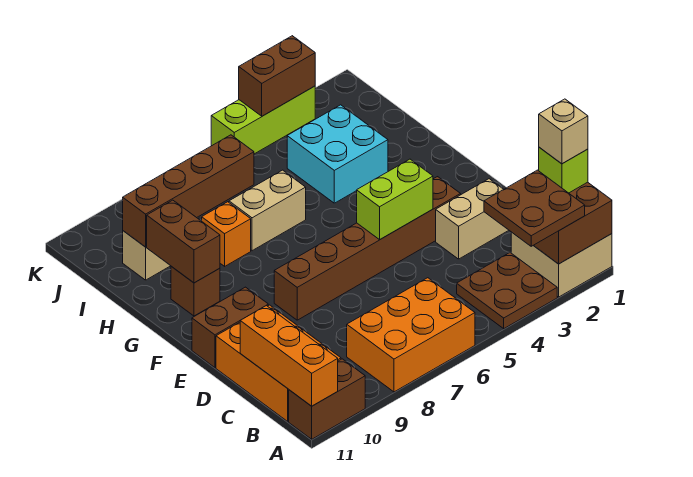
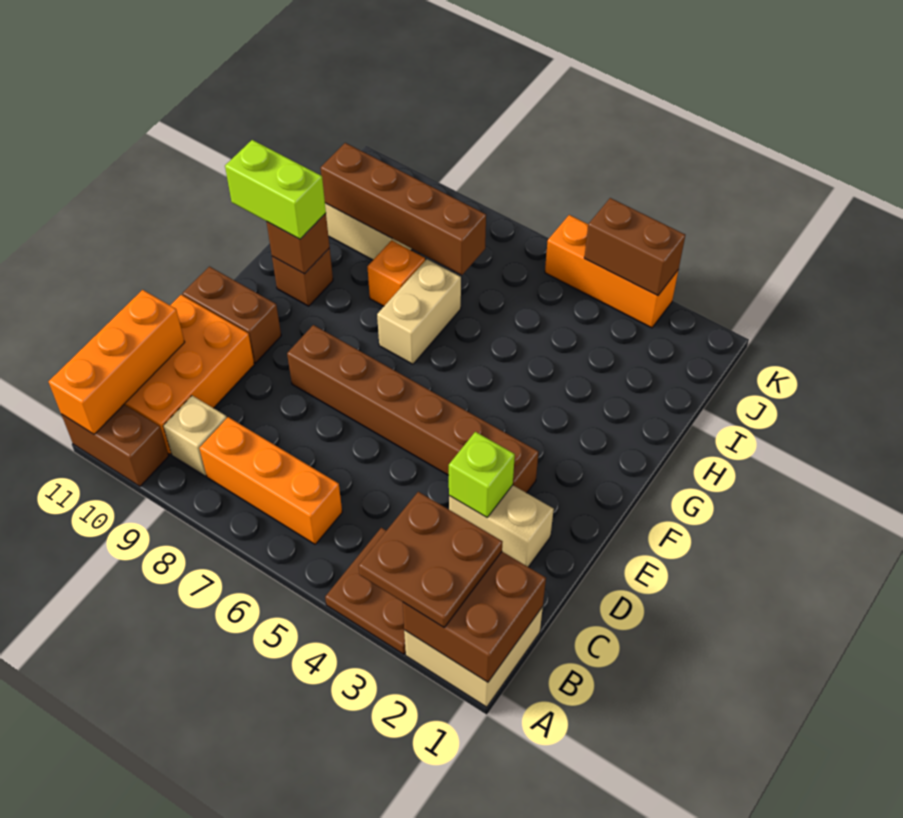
orange brick A6:B8 level 1 -> orange brick B6:B8 level 1
lime brick B1 level 3 -> lime brick D3 level 2
tan brick B1 level 4 -> tan brick B9 level 1
lime brick E4:E5 level 2 -> lime brick G10:G11 level 3
brown brick G10:H10 level 2 -> brown brick G10 level 2
cyan brick H3:I4 level 1 -> none
tan brick H6:H7 level 1 -> tan brick G7:H7 level 1
lime brick K3:K5 level 1 -> orange brick K3:K5 level 1

